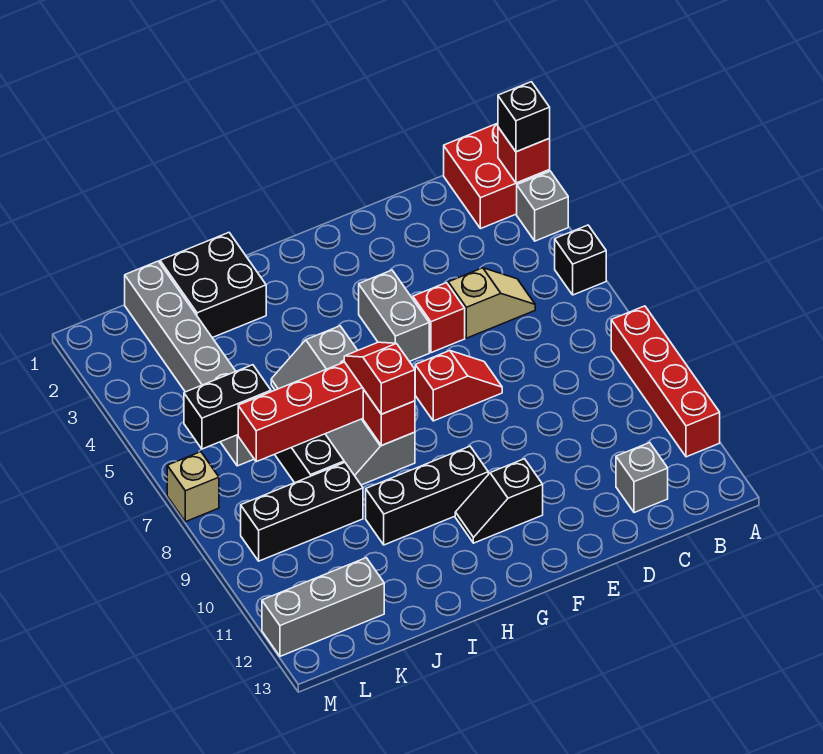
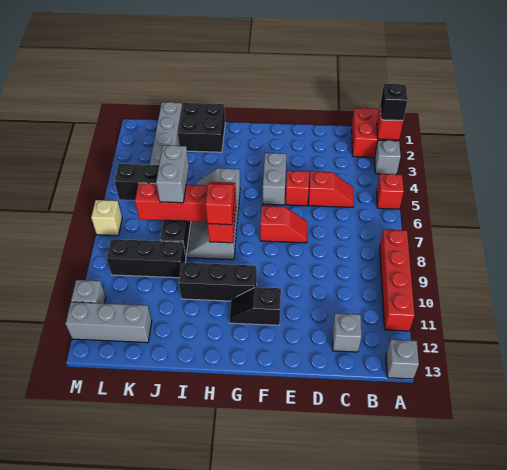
black brick A5 level 1 -> red brick A5 level 1
none -> grey brick A13 level 1
tan slope C5:D5 level 1 top D -> red slope C5:D5 level 1 top D
none -> grey brick J6:J7 level 3
none -> grey brick M11 level 1

